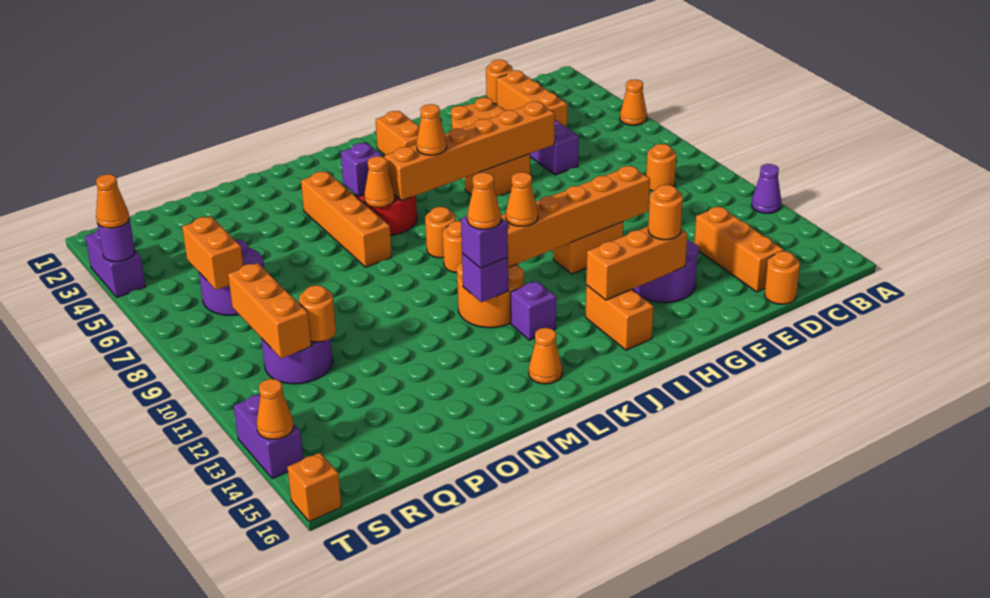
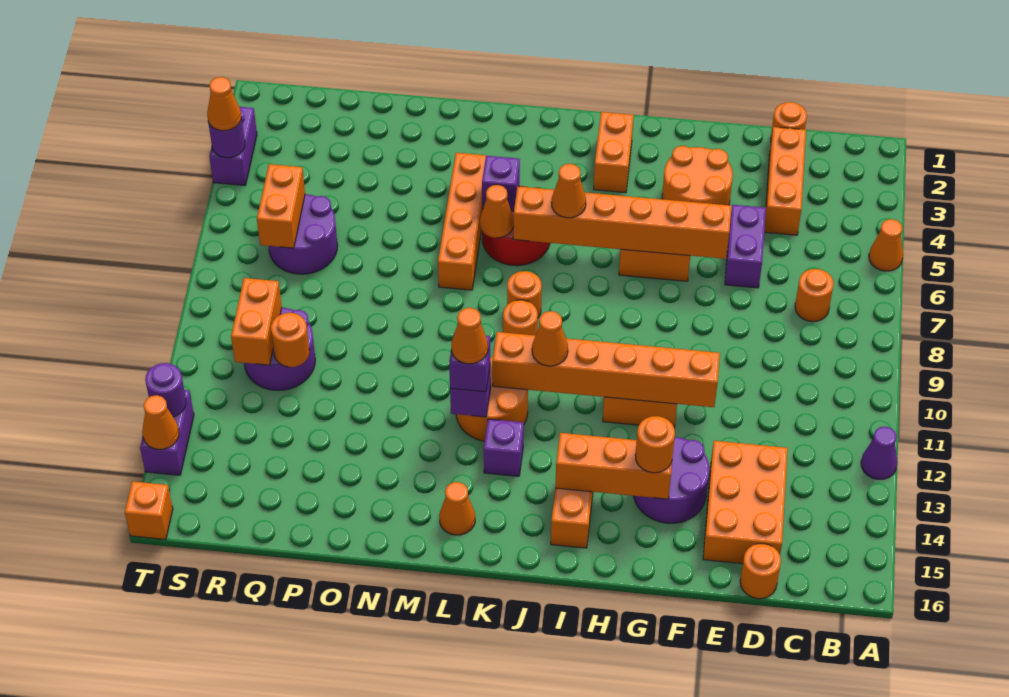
orange round brick C9 level 1 -> orange round brick C7 level 1
orange brick D13:D15 level 1 -> orange brick D13:E15 level 1
orange brick R9:R11 level 2 -> orange brick R10:R11 level 2
none -> purple round brick T13 level 2

